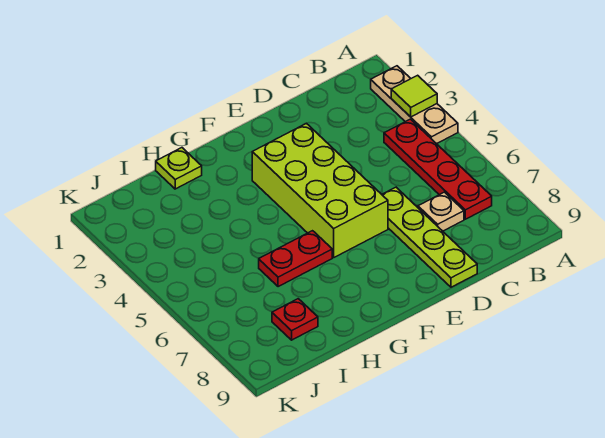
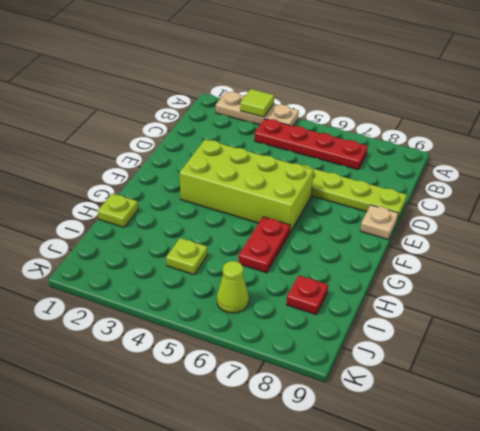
tan plate C7 level 1 -> tan plate E9 level 1
none -> lime plate I4 level 1
none -> lime cone J6 level 1

